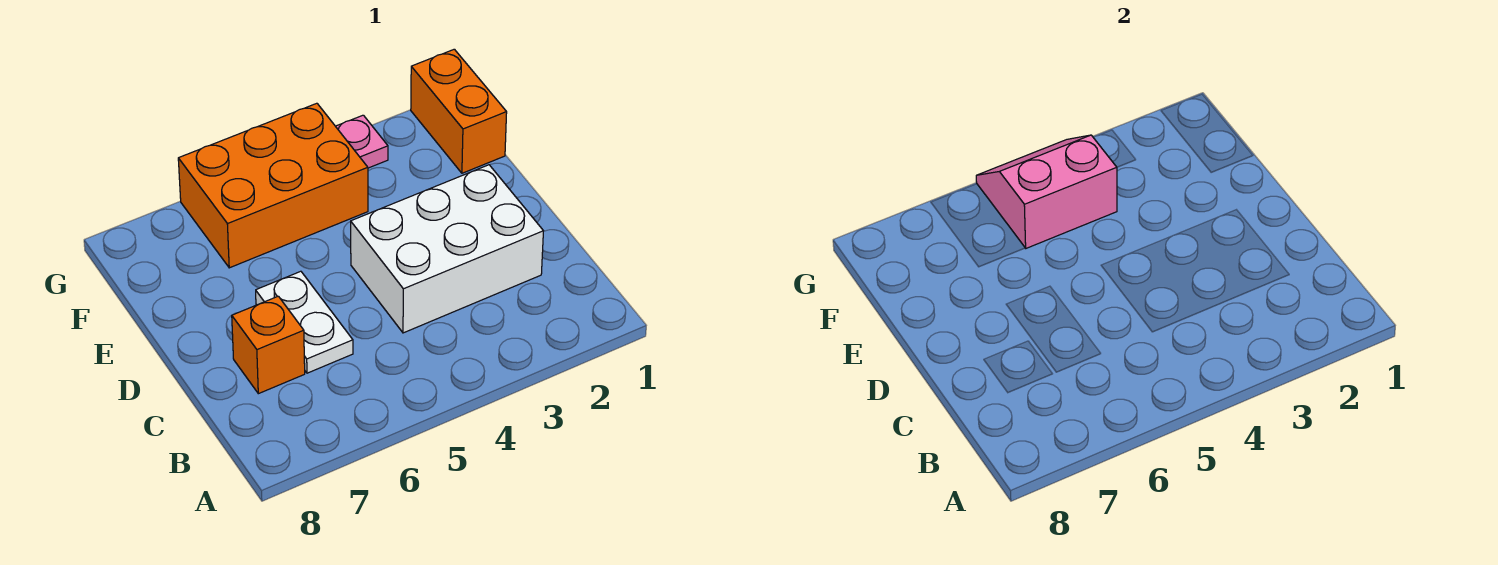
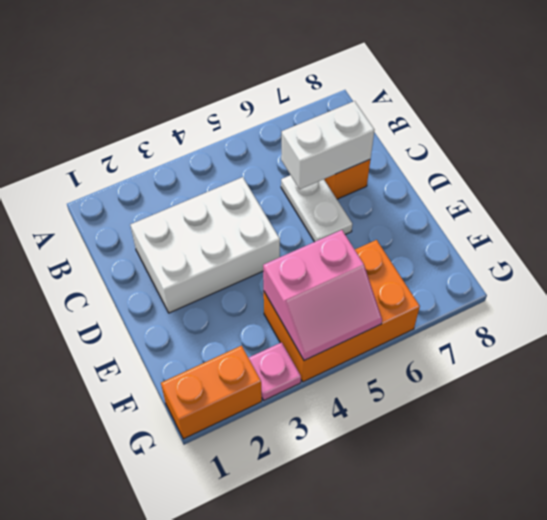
none -> white brick C6:C7 level 2
orange brick F1:G1 level 1 -> orange brick G1:G2 level 1

